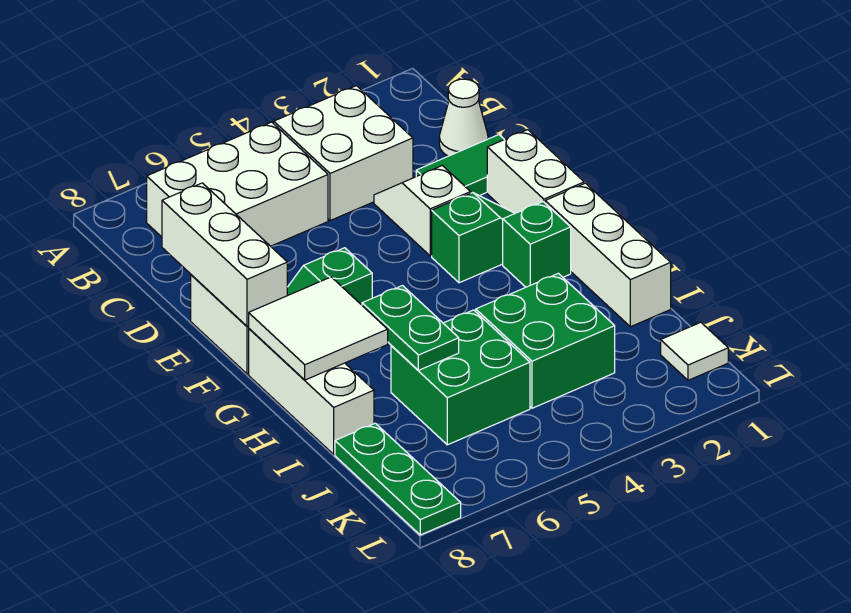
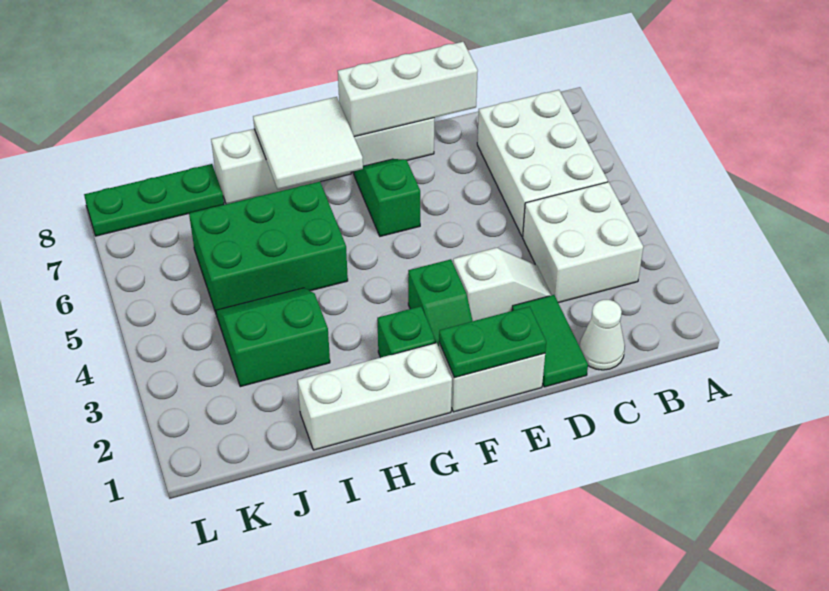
green plate H6:I6 level 2 -> green plate E1:F1 level 2
green brick I3:J4 level 1 -> green slope I3:J4 level 1 top 3
green brick I5:J6 level 1 -> green brick H5:J6 level 1
white tile K1 level 1 -> none

